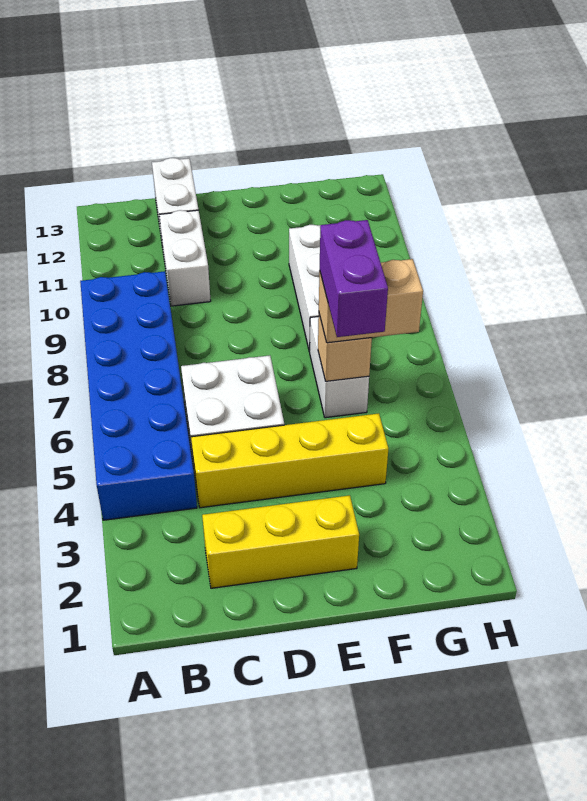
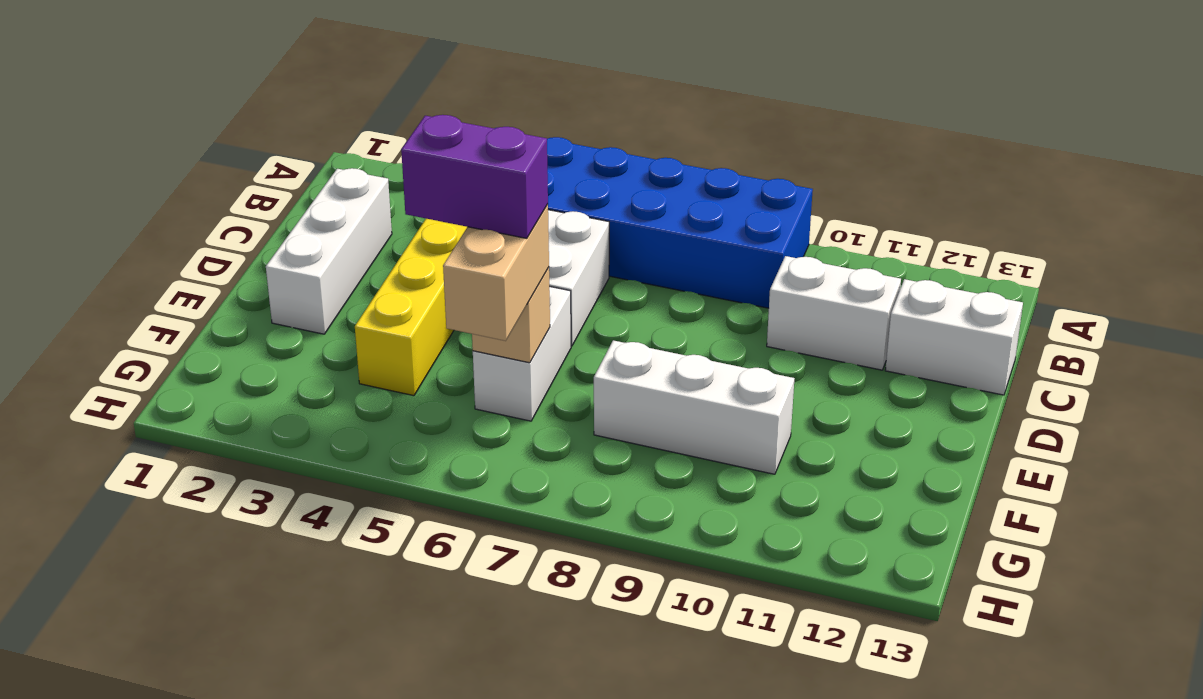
yellow brick C2:E2 level 1 -> white brick C2:E2 level 1
white brick F6:F7 level 1 -> white brick E6:F6 level 1

